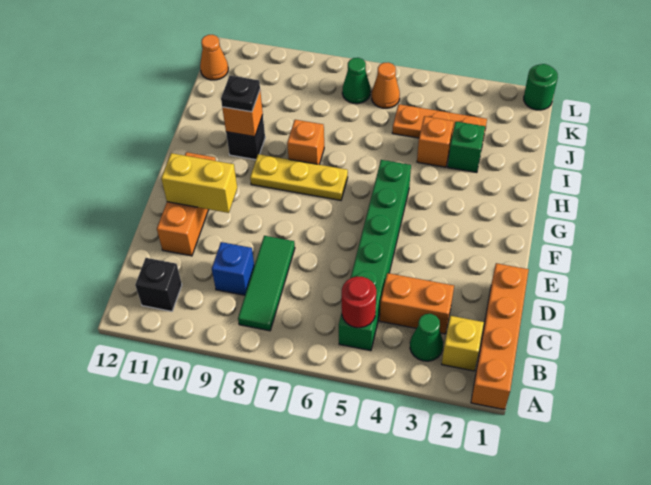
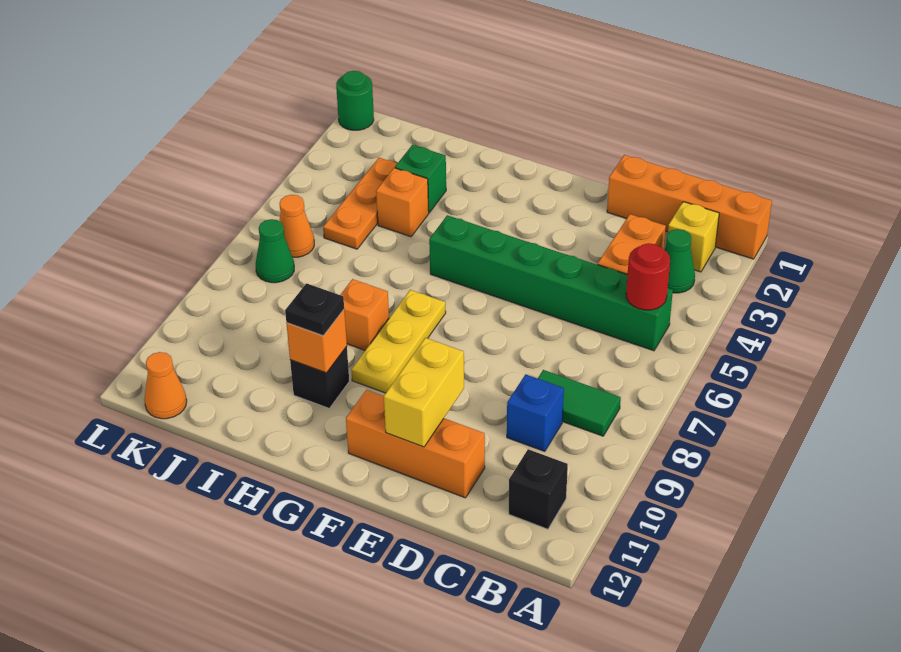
green tile B8:D8 level 1 -> green tile B8:C8 level 1

